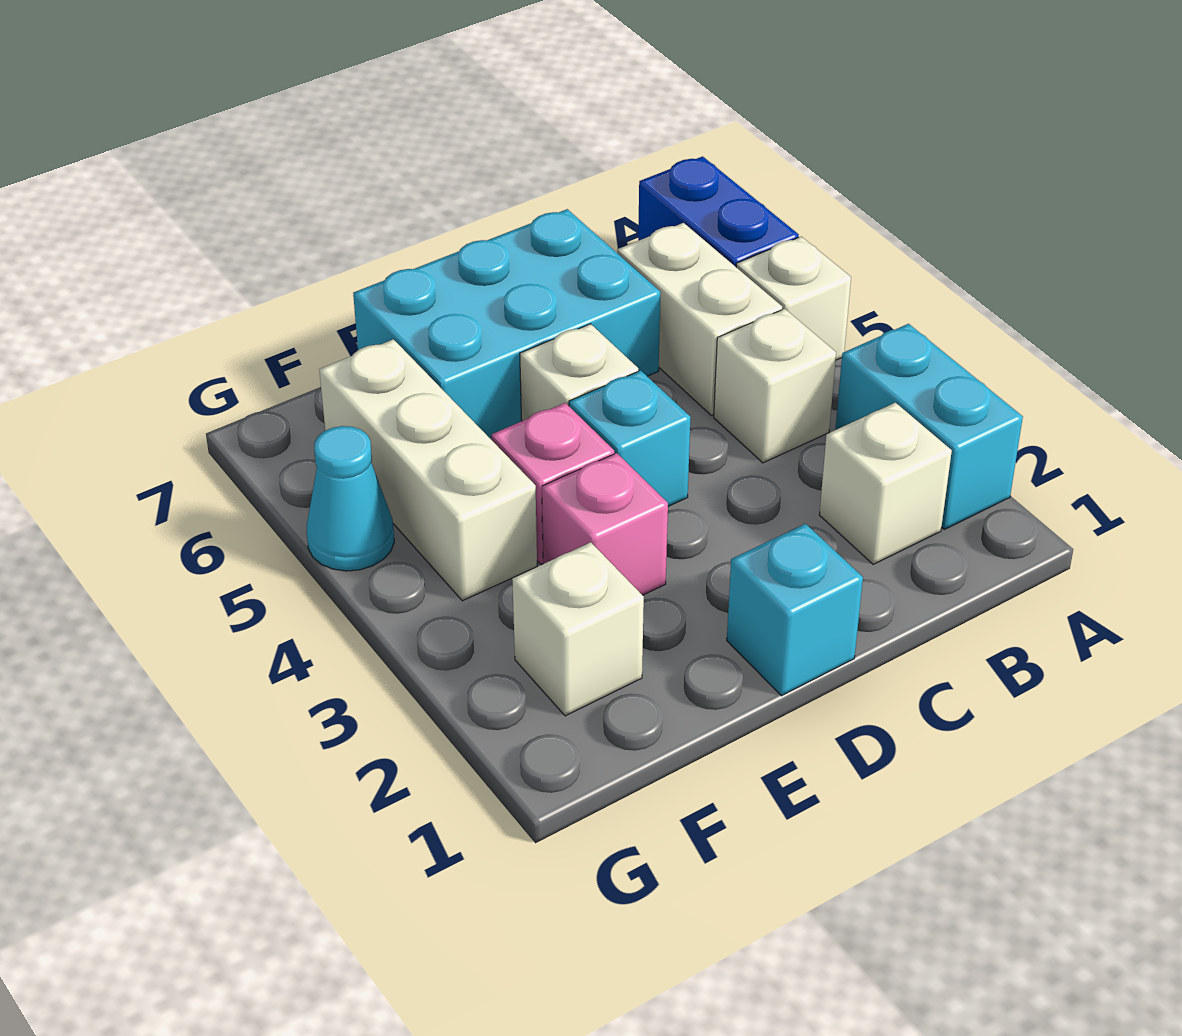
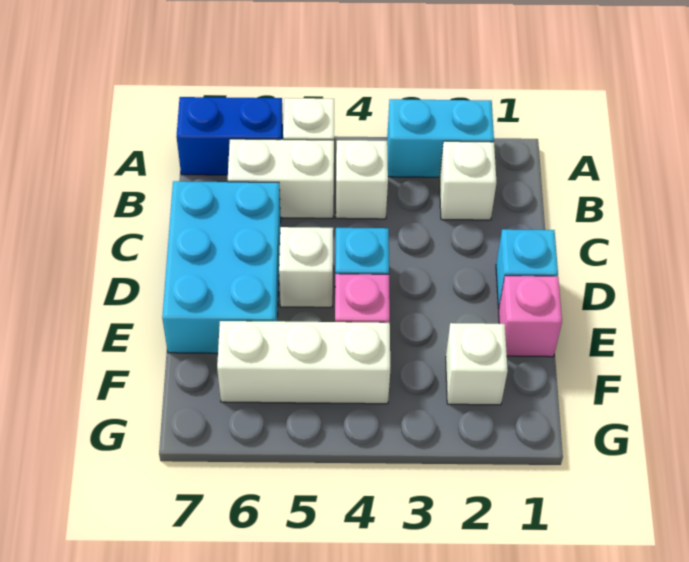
pink brick E3 level 1 -> pink brick E1 level 1
cyan cone G5 level 1 -> none

